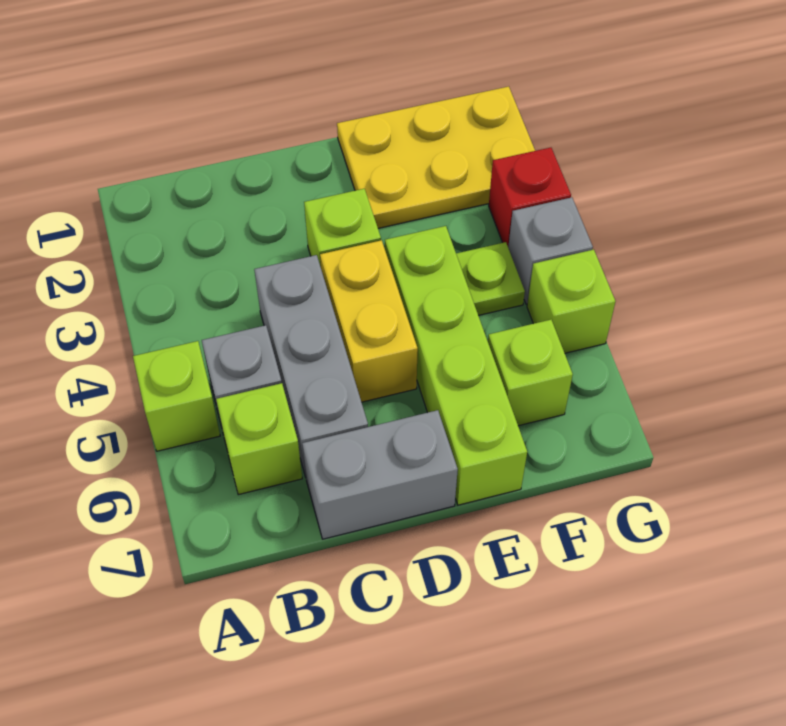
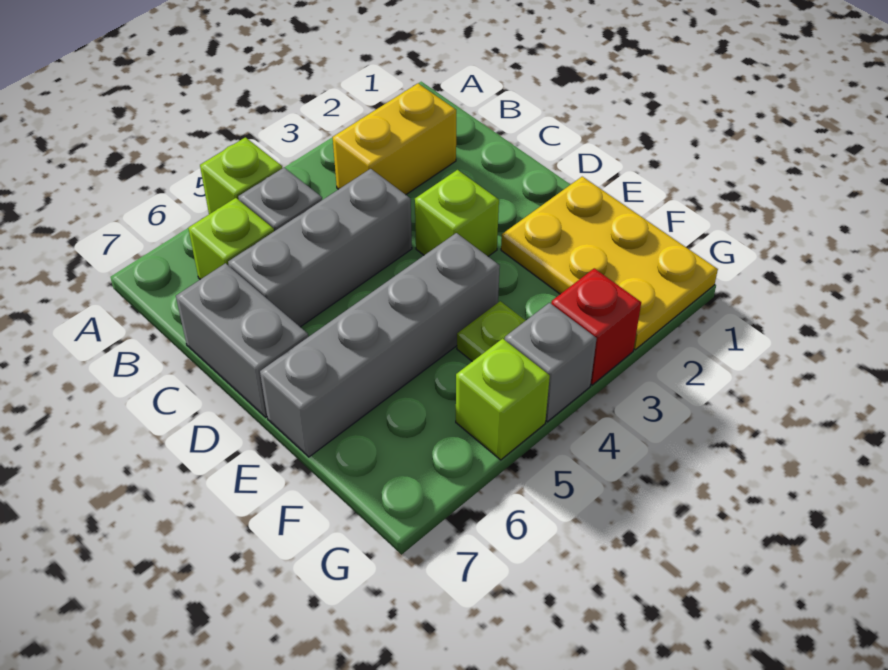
yellow brick D4:D5 level 1 -> yellow brick B2:B3 level 1
lime brick E4:E7 level 1 -> grey brick E4:E7 level 1
lime brick F6 level 1 -> none

